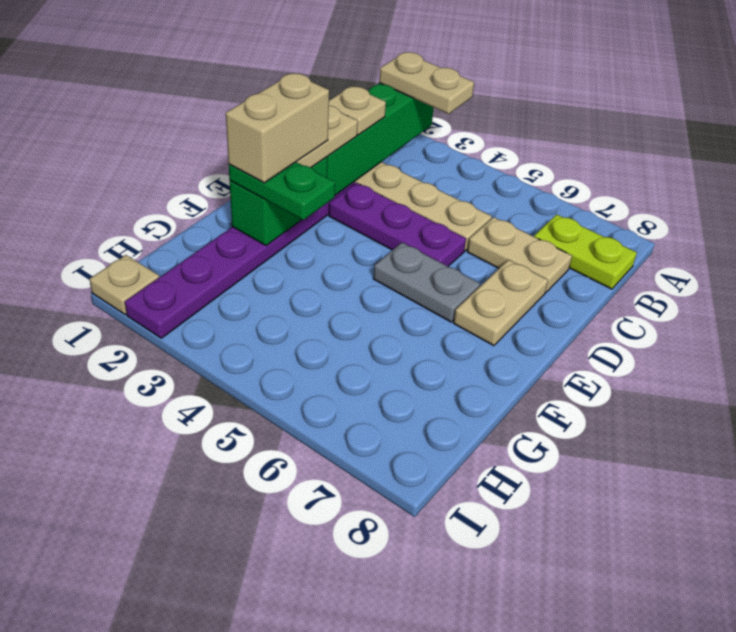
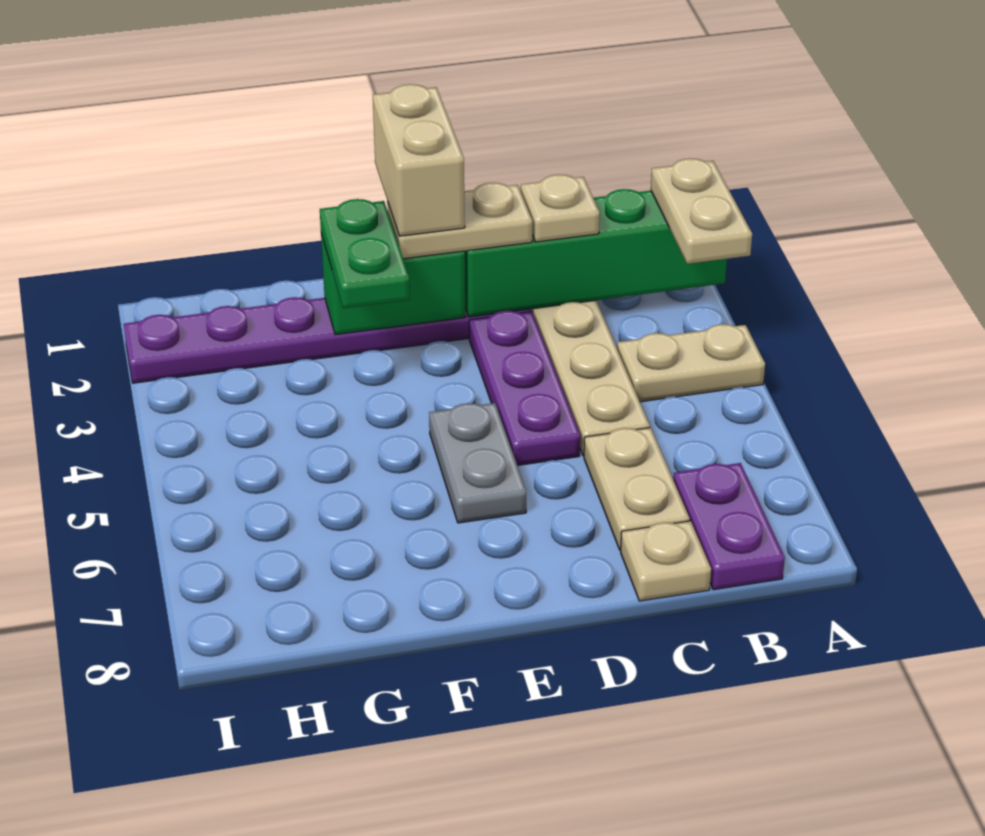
lime plate B7:B8 level 1 -> purple plate B7:B8 level 1
tan plate D7:E7 level 1 -> tan plate A4:B4 level 1
tan brick E2:F2 level 4 -> tan brick E1:E2 level 4
tan plate I1 level 1 -> tan plate C8 level 1

